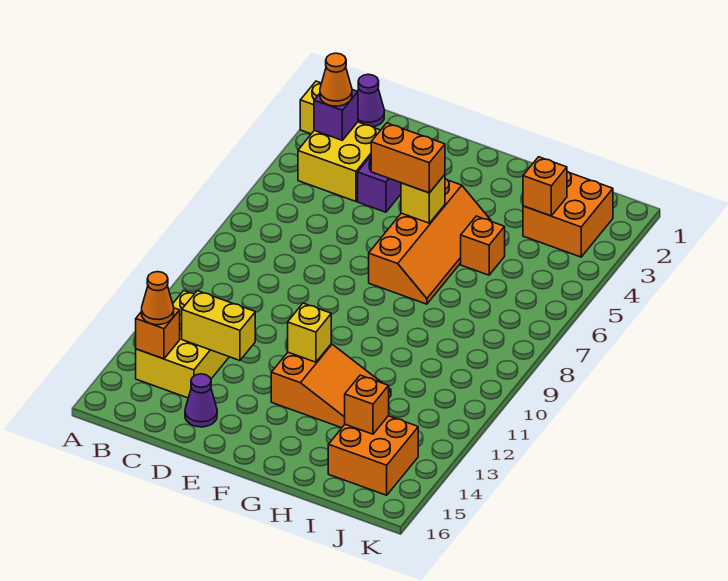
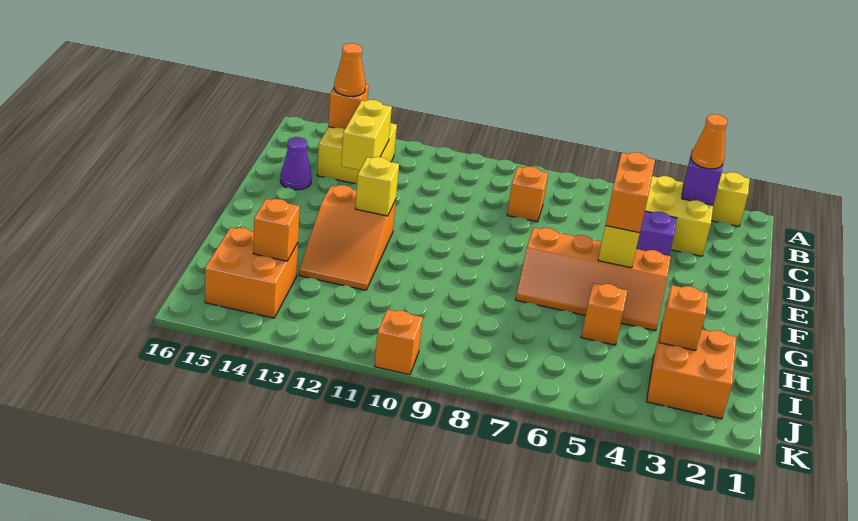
purple cone B1 level 1 -> none
yellow brick B12:C14 level 1 -> yellow brick B13:C14 level 1
none -> orange brick C8 level 1
none -> orange brick K10 level 1

